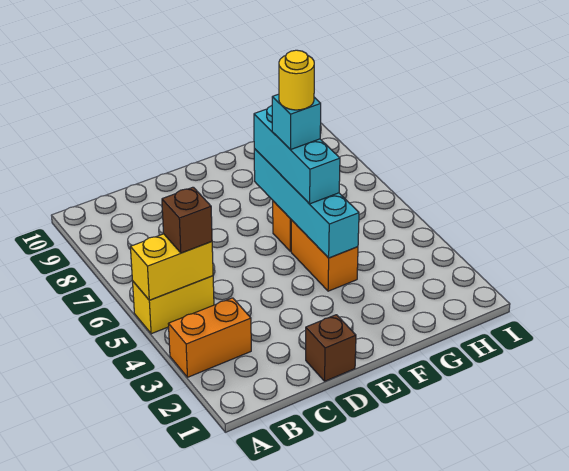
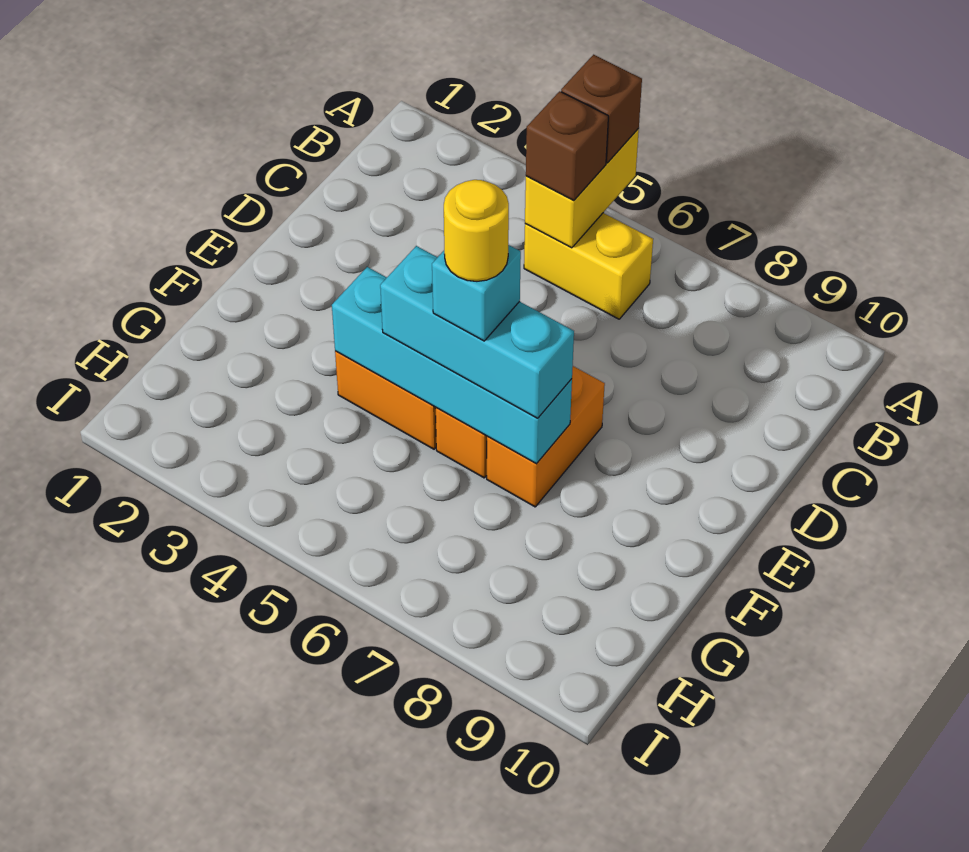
orange brick A3:B3 level 1 -> orange brick E7:F7 level 1
yellow brick A5:B5 level 1 -> yellow brick B5:B6 level 1
brown brick D1 level 1 -> brown brick A5 level 3

